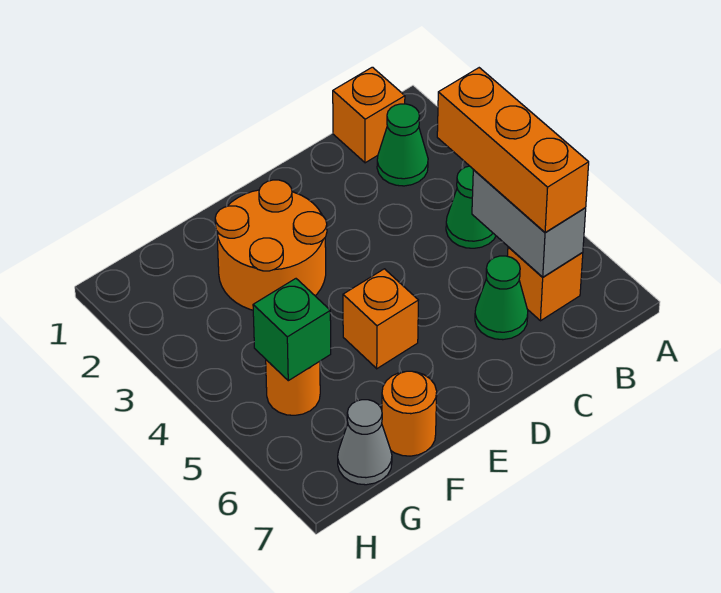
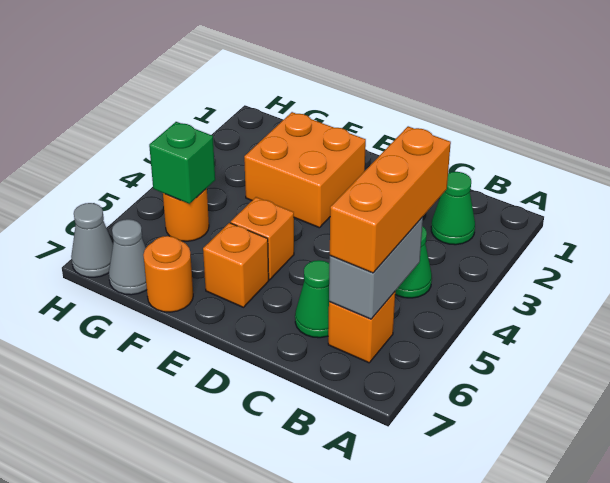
orange brick B1 level 1 -> orange brick E6 level 1
orange round brick E2:F3 level 1 -> orange brick E2:F3 level 1
none -> grey cone H7 level 1

